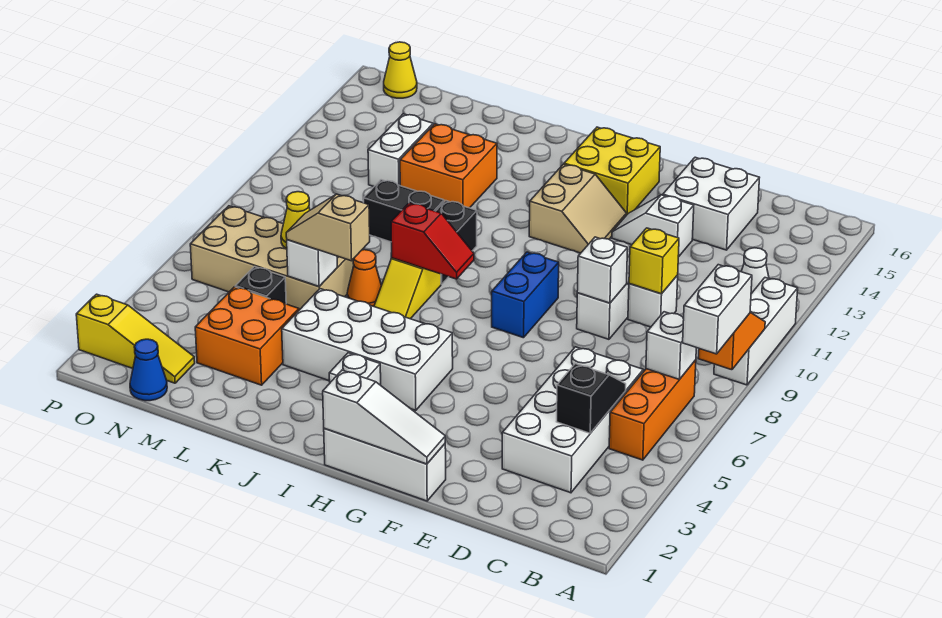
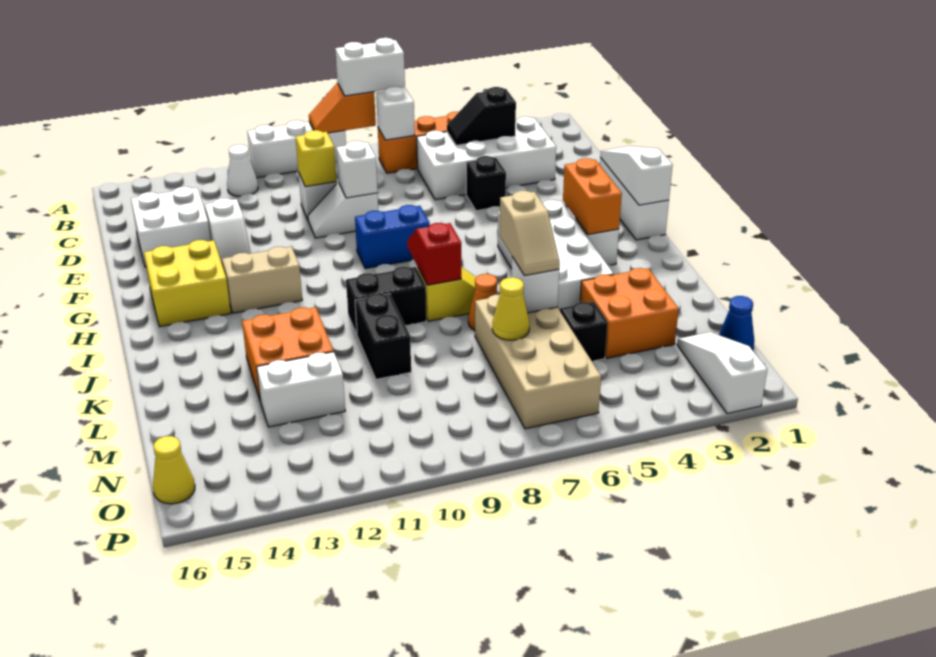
none -> black brick E5 level 1
none -> orange brick H3:I3 level 2
yellow slope N2:P2 level 1 top P -> white slope N2:P2 level 1 top P

